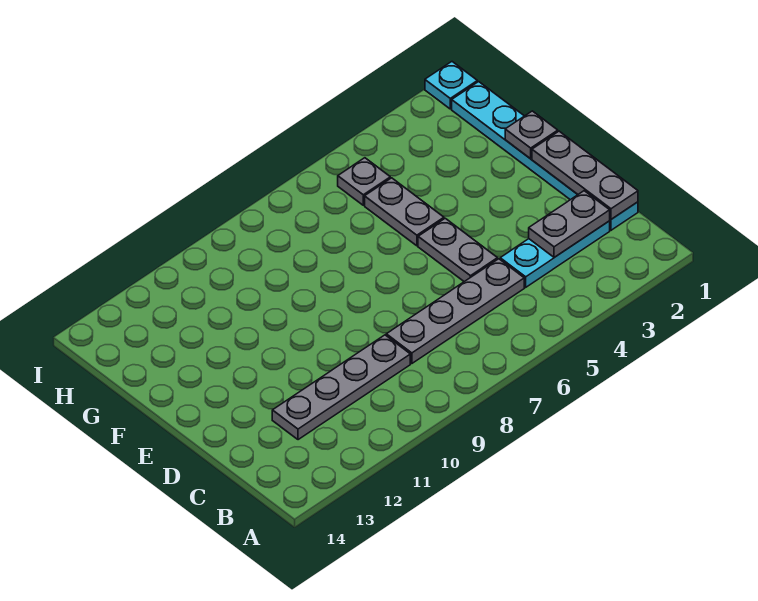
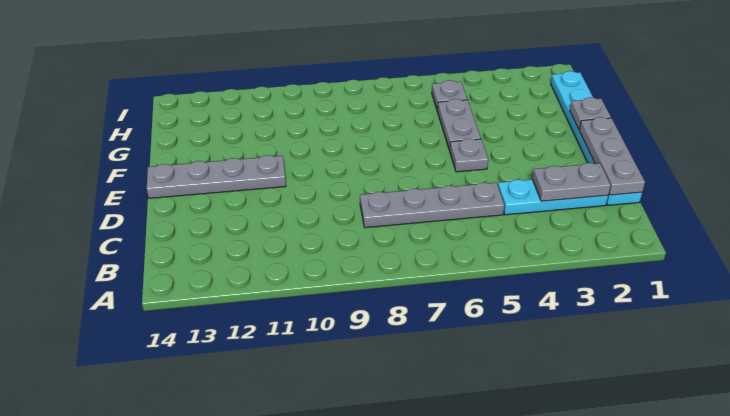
grey plate C9:C12 level 1 -> grey plate E11:E14 level 1
grey plate D5:E5 level 1 -> grey plate E5 level 1
cyan plate I1 level 1 -> none

